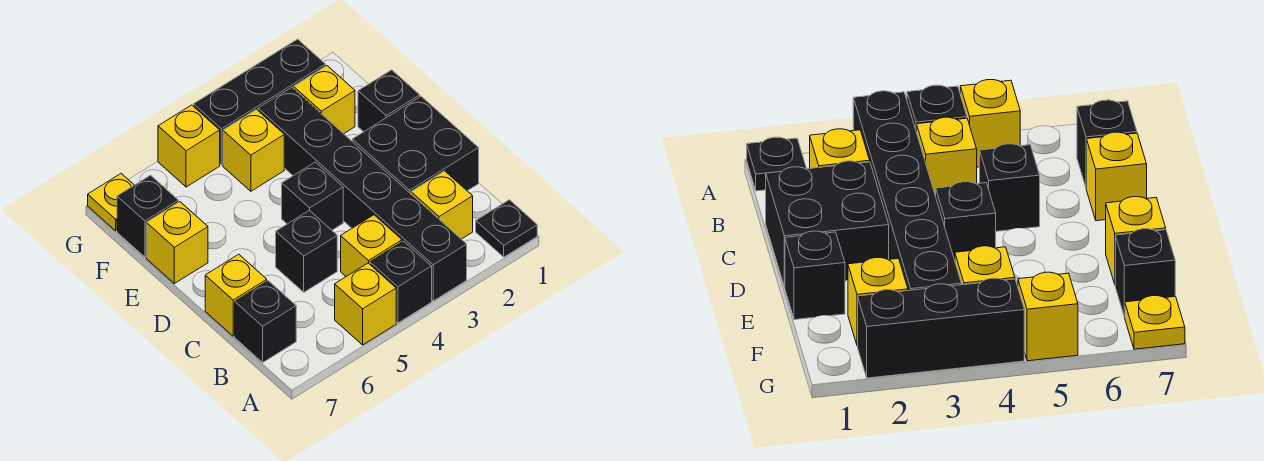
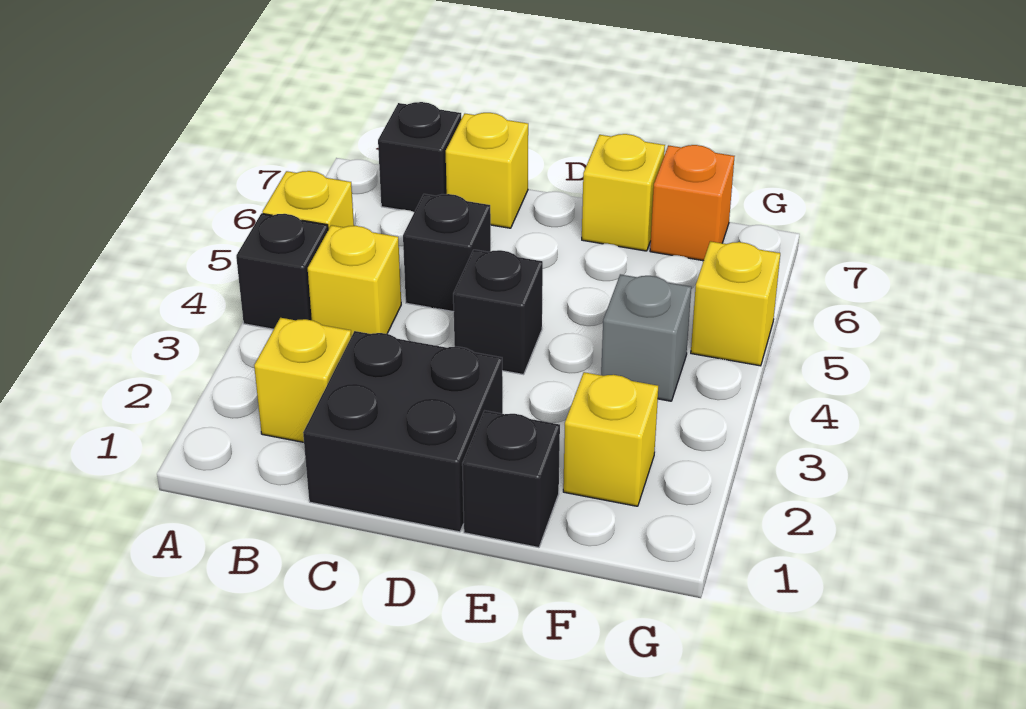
black plate A1 level 1 -> none
black brick A3:F3 level 1 -> none
yellow brick F4 level 1 -> grey brick F4 level 1
black brick F7 level 1 -> orange brick F7 level 1
black brick G2:G4 level 1 -> none
yellow plate G7 level 1 -> none

